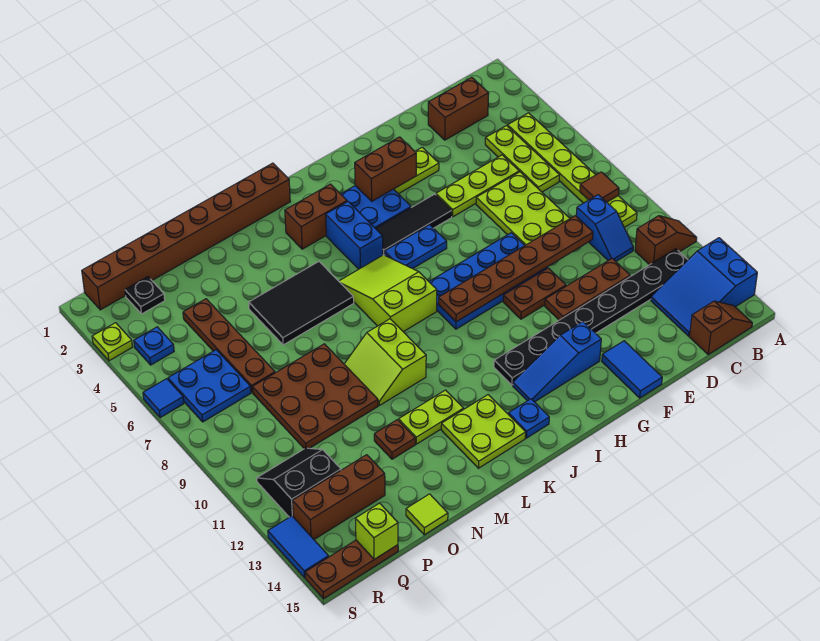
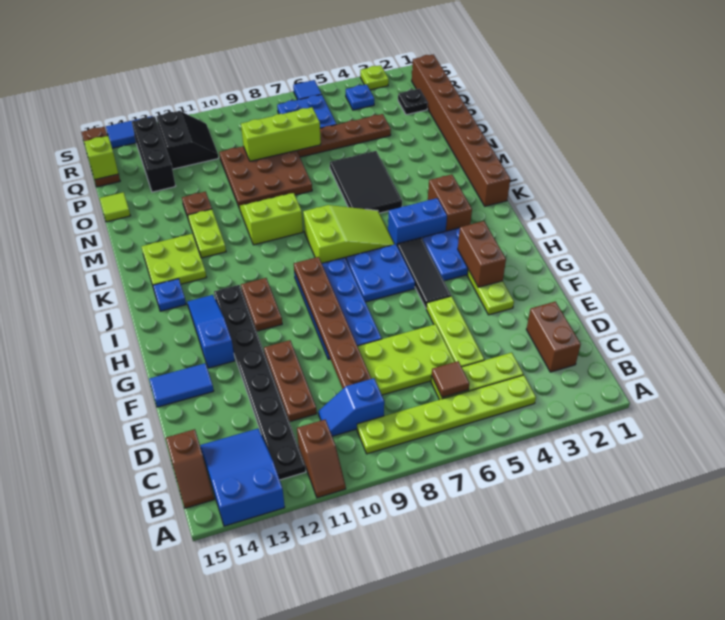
brown tile B8 level 2 -> brown tile C6 level 2
brown plate F10:G10 level 1 -> brown plate H11:I11 level 1
blue plate H6:I6 level 1 -> blue plate H6:I7 level 1
none -> lime brick P7:P9 level 2
brown brick P13:R13 level 1 -> black brick P13:R13 level 1

